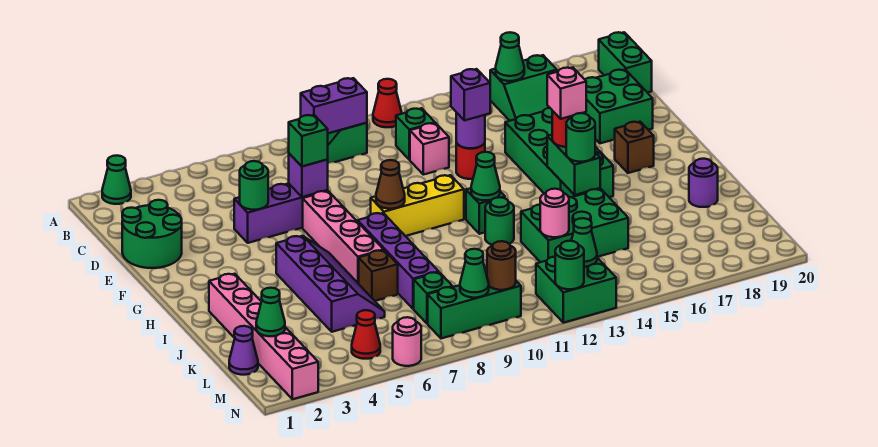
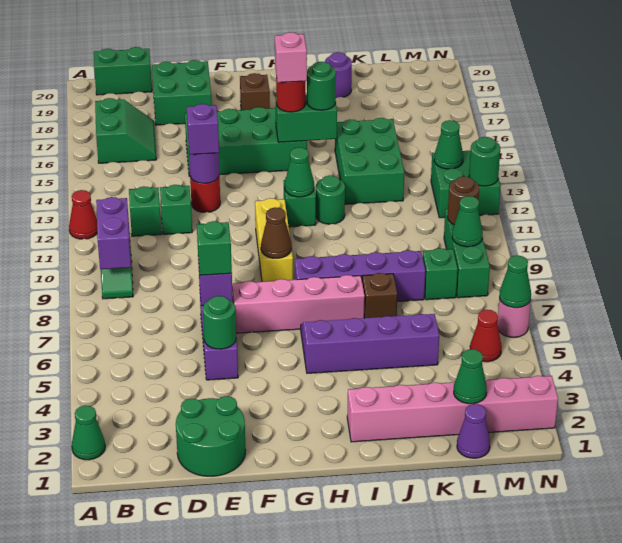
green cone B16 level 2 -> green cone N6 level 2
pink brick D12 level 1 -> green brick D12 level 1
pink round brick K13 level 2 -> none

